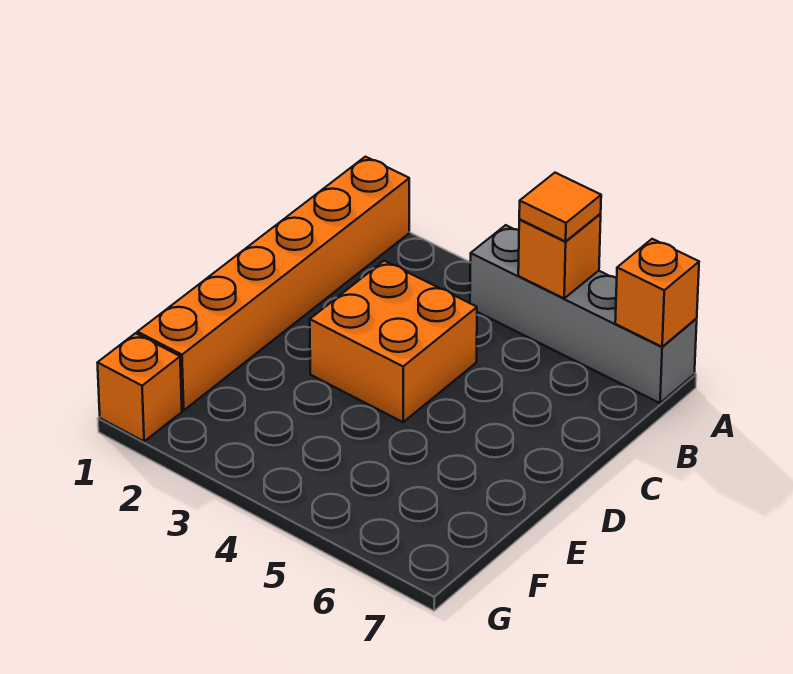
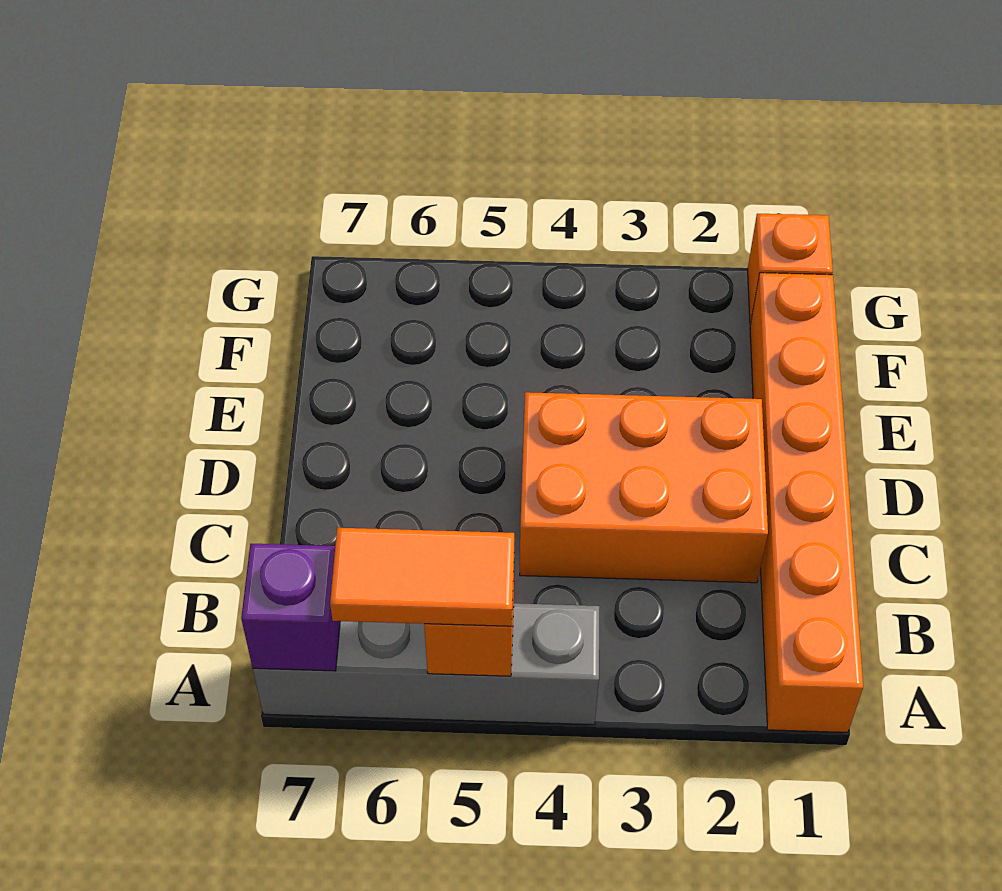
orange tile A5 level 3 -> orange tile A5:A6 level 3
orange brick A7 level 2 -> purple brick A7 level 2
orange brick C3:D4 level 1 -> orange brick C2:D4 level 1

